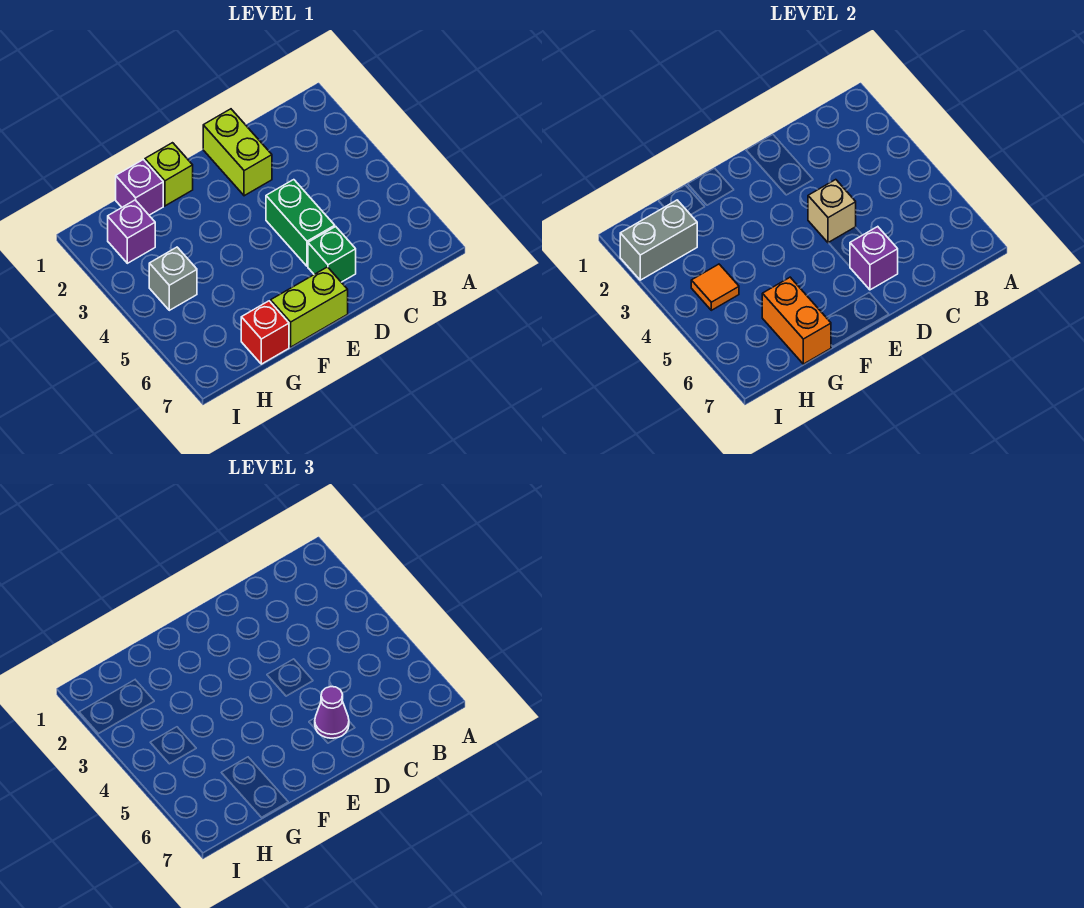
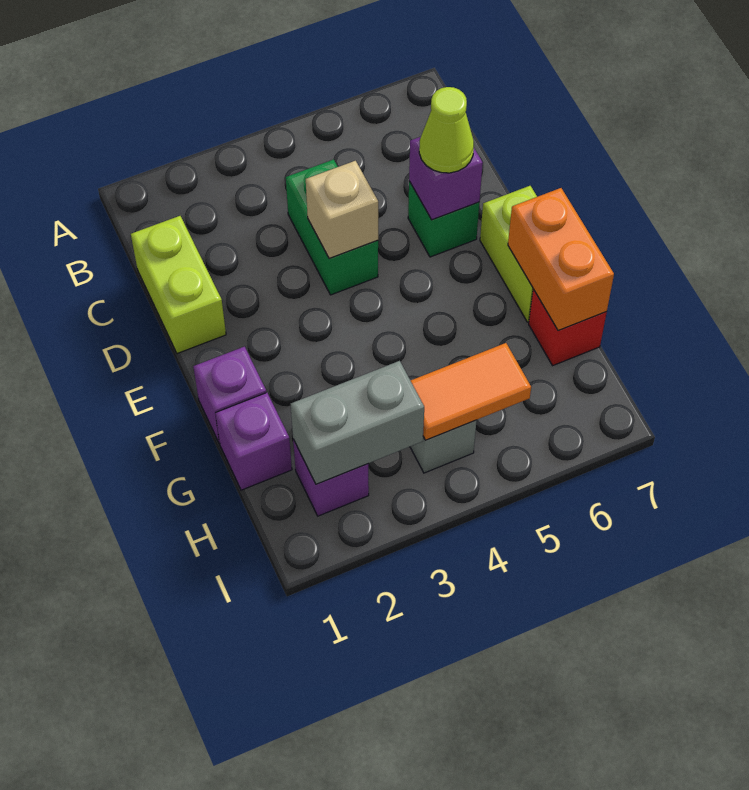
lime brick D1:D2 level 1 -> lime brick C1:D1 level 1
green brick D4:D5 level 1 -> green brick C4:D4 level 1
purple cone D6 level 3 -> lime cone D6 level 3
lime brick F1 level 1 -> purple brick F1 level 1
orange brick G6:G7 level 2 -> orange brick F7:G7 level 2
grey brick H2:I2 level 2 -> grey brick H2:H3 level 2
orange tile H4 level 2 -> orange tile H4:H5 level 2

